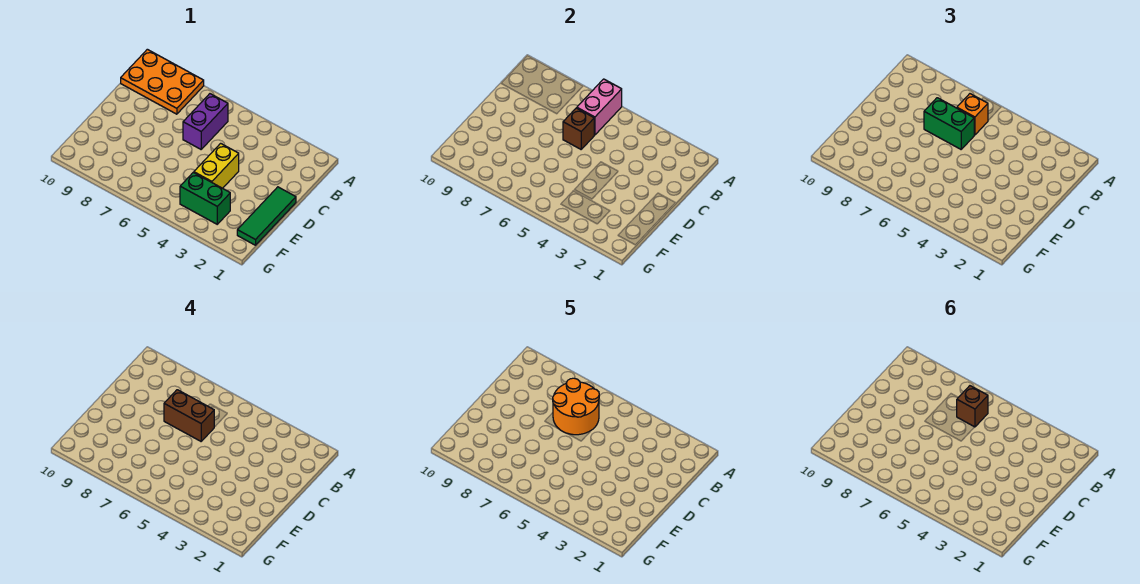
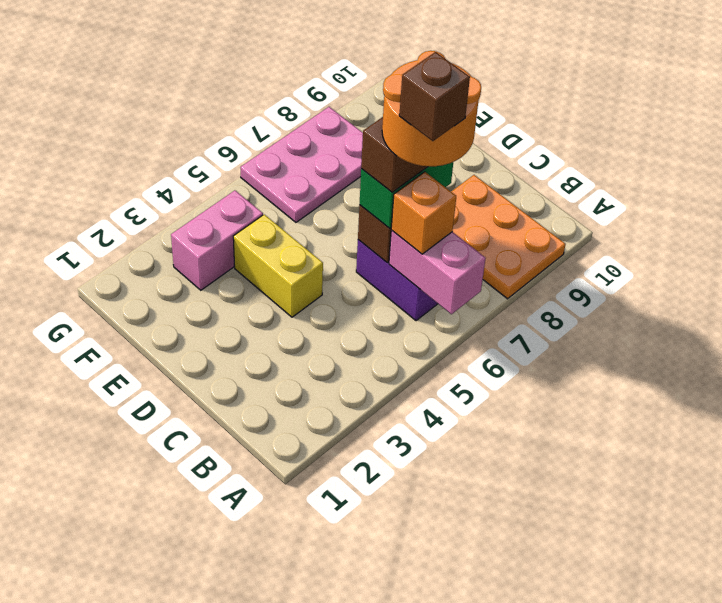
orange plate A8:B10 level 1 -> orange plate A8:C9 level 1
green tile D1:F1 level 1 -> none
green brick F3:F4 level 1 -> pink brick F3:F4 level 1
none -> pink plate F6:G8 level 1

